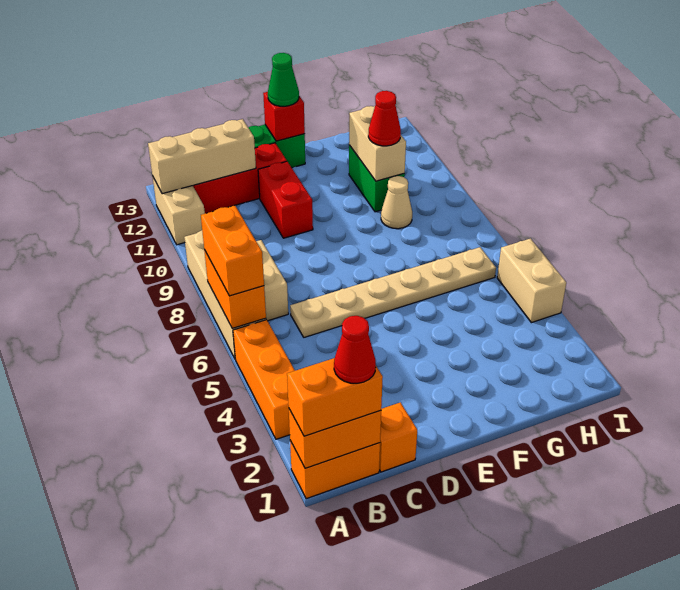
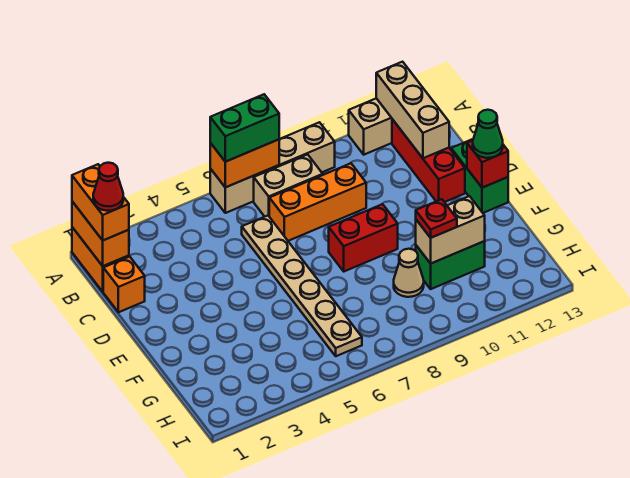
orange brick A3:A5 level 1 -> orange brick C7:C9 level 1
orange brick A6:A7 level 3 -> green brick A6:A7 level 3
red brick D10:D11 level 1 -> red brick E8:E9 level 1
red cone G10 level 3 -> red plate G10 level 3
tan brick I4:I5 level 1 -> none

